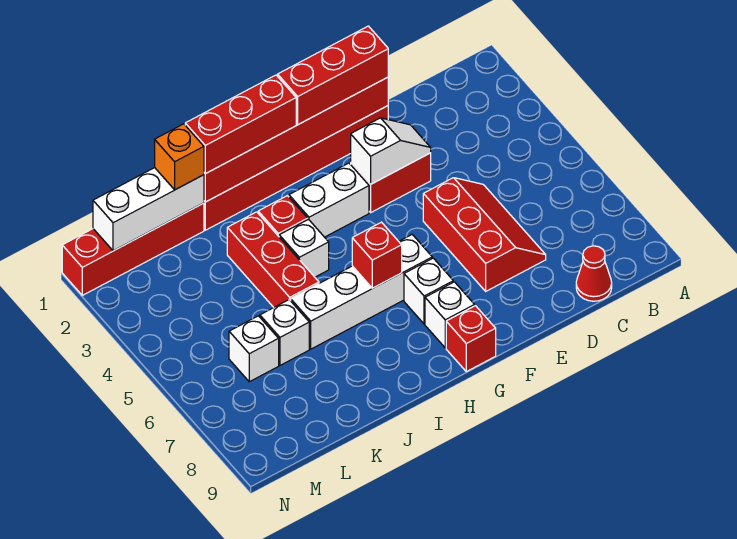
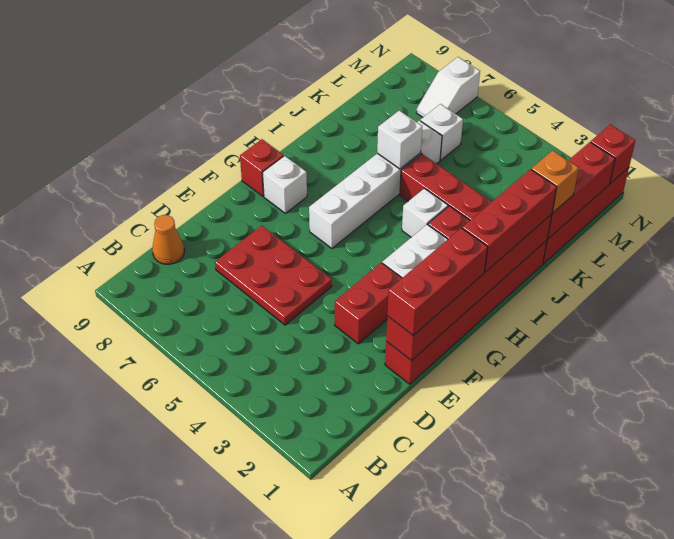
red cone C9 level 1 -> orange cone C9 level 1
red slope D5:E7 level 1 top E -> red plate D5:E7 level 1
white slope E3:F3 level 2 top F -> white slope M7:N7 level 1 top N
white brick G7 level 1 -> white brick J6 level 2
red brick H6 level 2 -> red brick N1 level 2
white brick K1:M1 level 2 -> red brick K1:M1 level 2

